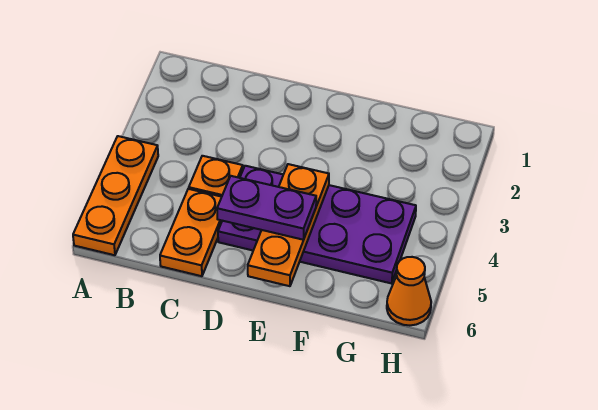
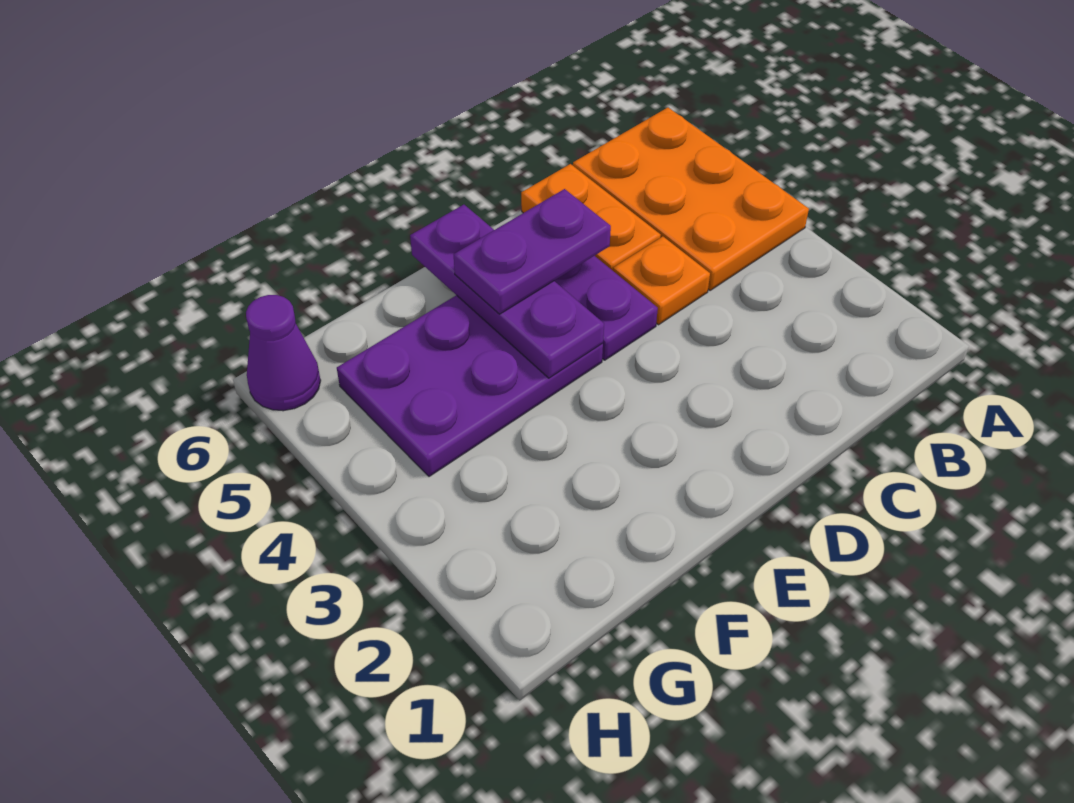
orange plate A4:A6 level 1 -> orange plate A4:B6 level 1
orange plate E4:E6 level 2 -> purple plate E4:E6 level 2
orange cone H6 level 1 -> purple cone H6 level 1

